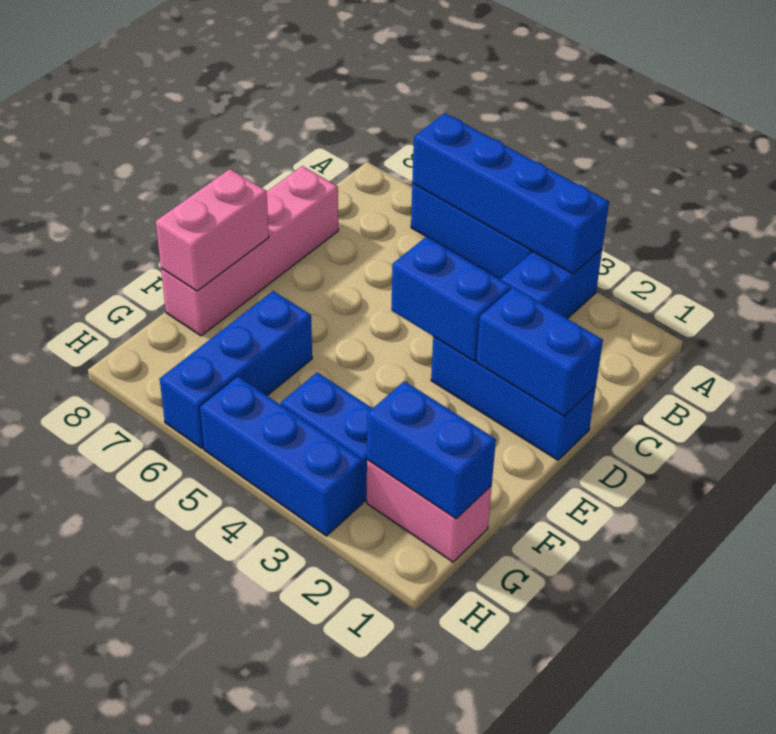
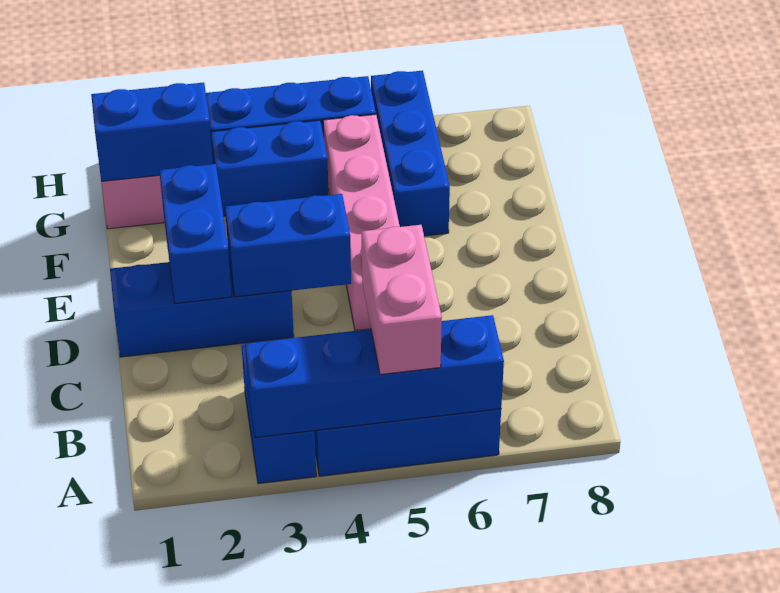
pink brick C8:F8 level 1 -> pink brick D5:G5 level 1
blue brick D1:D2 level 2 -> blue brick D2:E2 level 2
pink brick E8:F8 level 2 -> pink brick A5:B5 level 3

